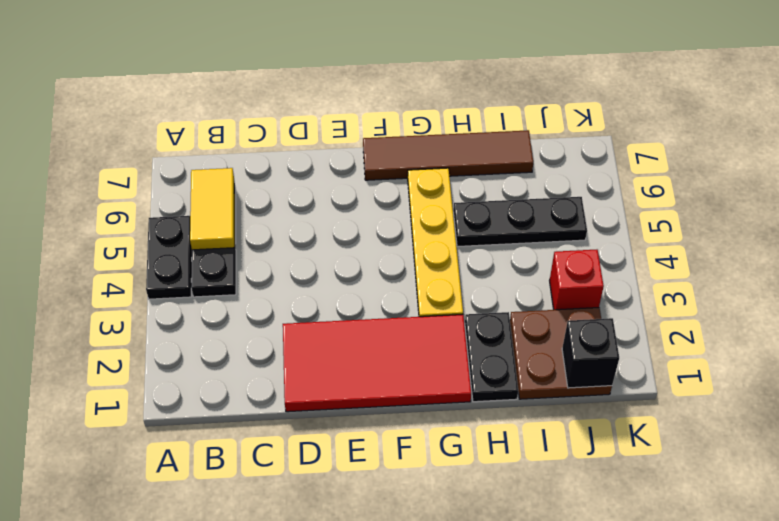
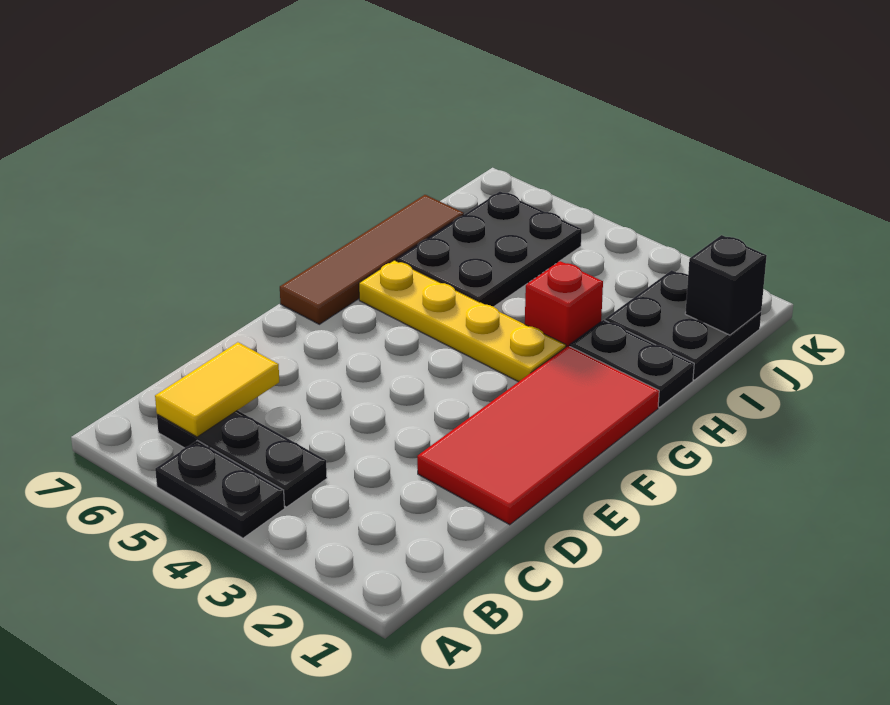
yellow tile B5:B6 level 2 -> yellow tile B6:C6 level 2
black plate H5:J5 level 1 -> black plate H5:J6 level 1
brown plate I1:J2 level 1 -> black plate I1:J2 level 1
red brick J3 level 1 -> red brick H3 level 1

